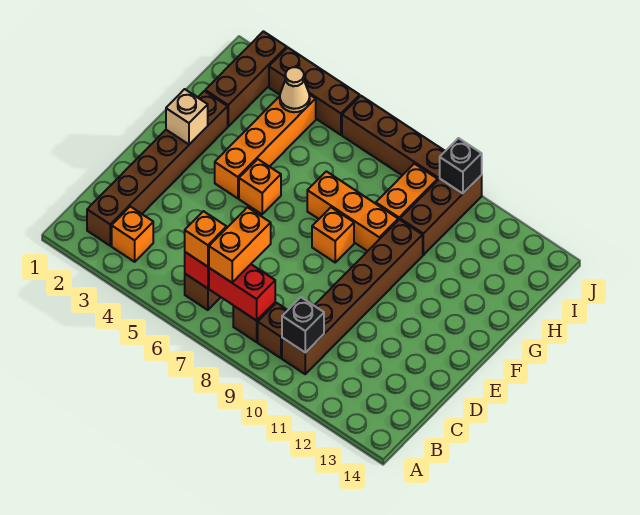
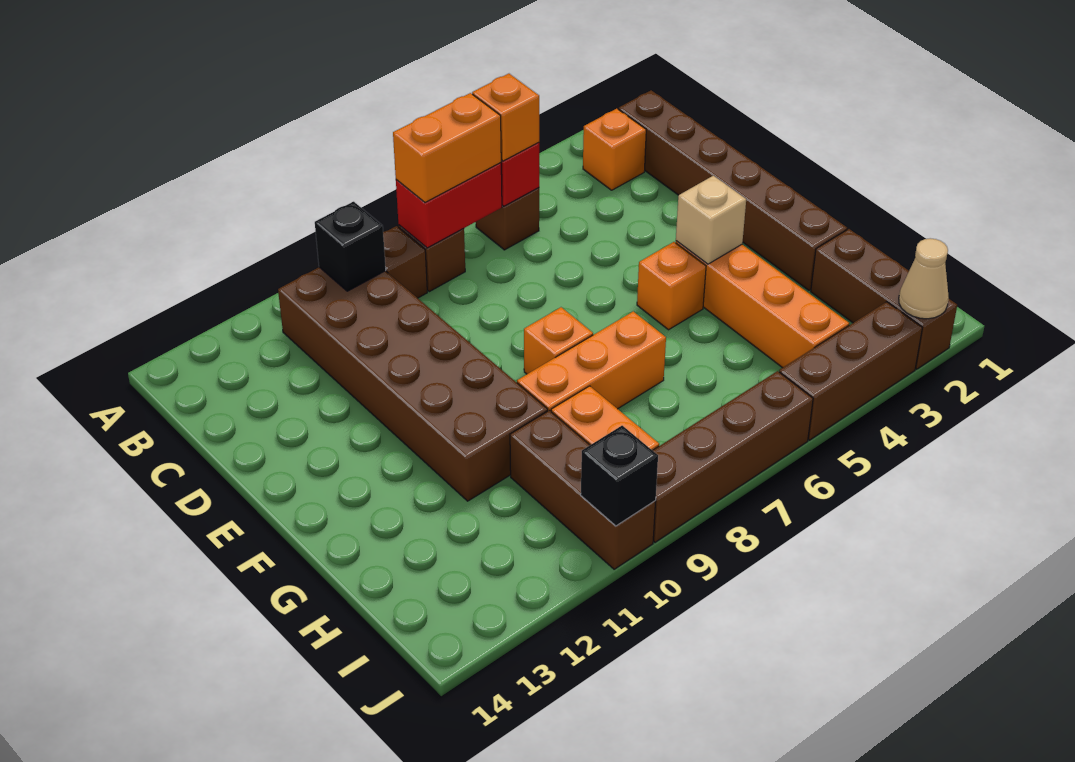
orange brick B7:C7 level 3 -> orange brick B7:B8 level 3
brown brick B10:G10 level 1 -> brown brick B10:G11 level 1
tan brick F2 level 2 -> tan brick F4 level 2
tan cone I4 level 2 -> tan cone J2 level 2

